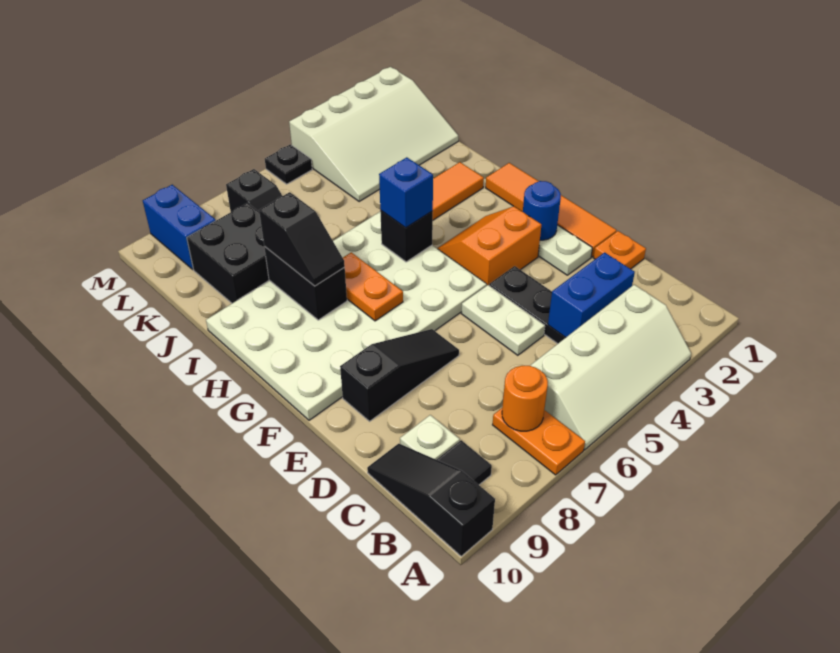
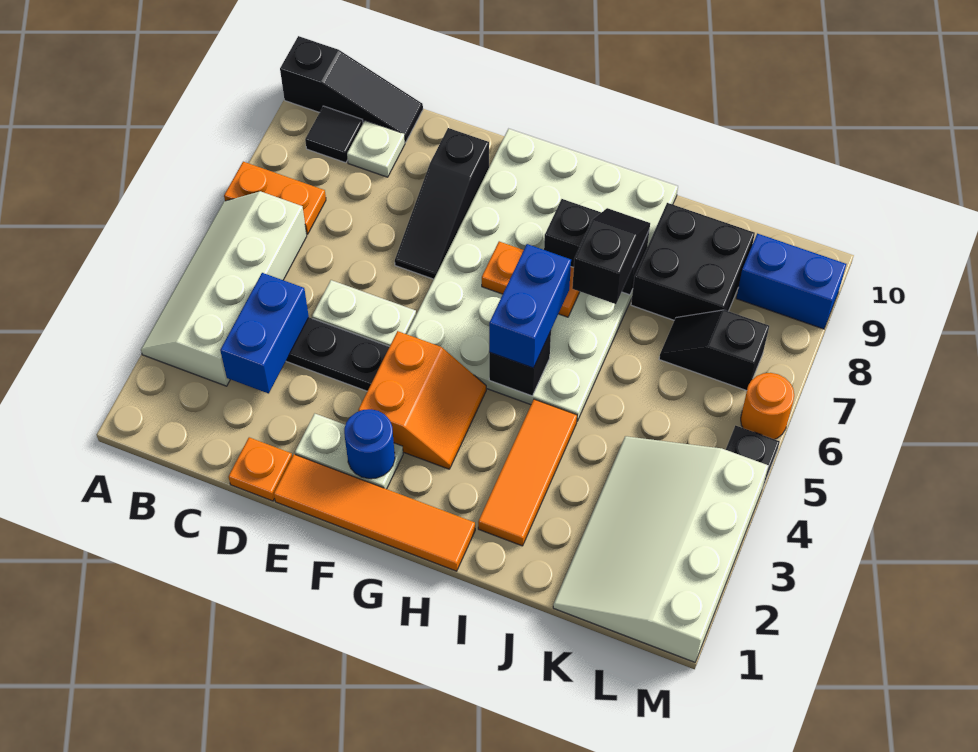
orange round brick B7 level 2 -> orange round brick M6 level 1
blue brick H5 level 3 -> blue brick H5:H6 level 3
black slope H8:I8 level 3 top I -> black slope I7:I8 level 3 top 7

